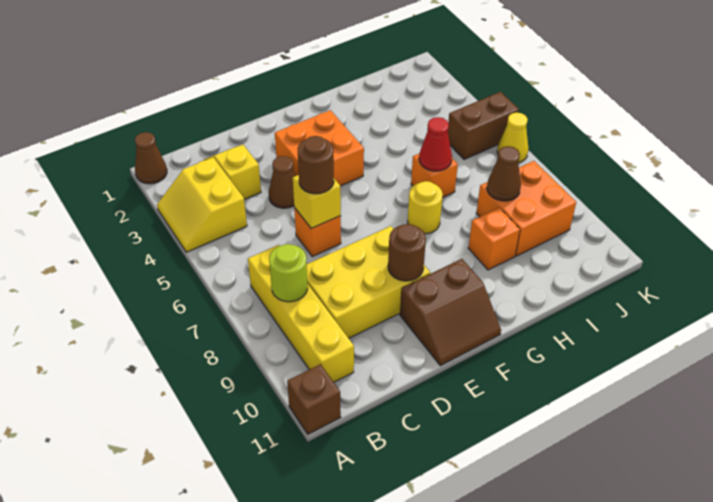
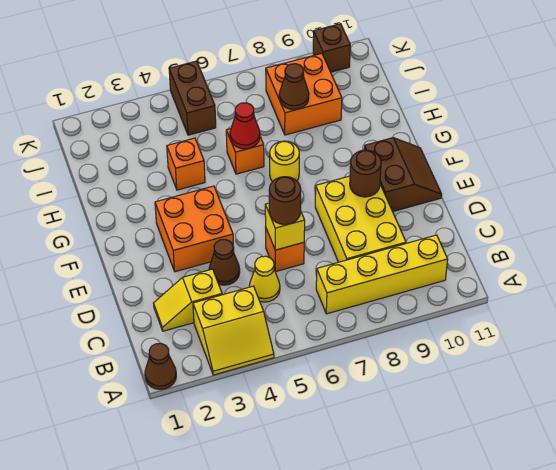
brown brick A11 level 1 -> brown brick K10 level 1
lime round brick B8 level 2 -> none
orange brick H9 level 1 -> orange brick H4 level 1
yellow cone K6 level 1 -> yellow cone C5 level 1

